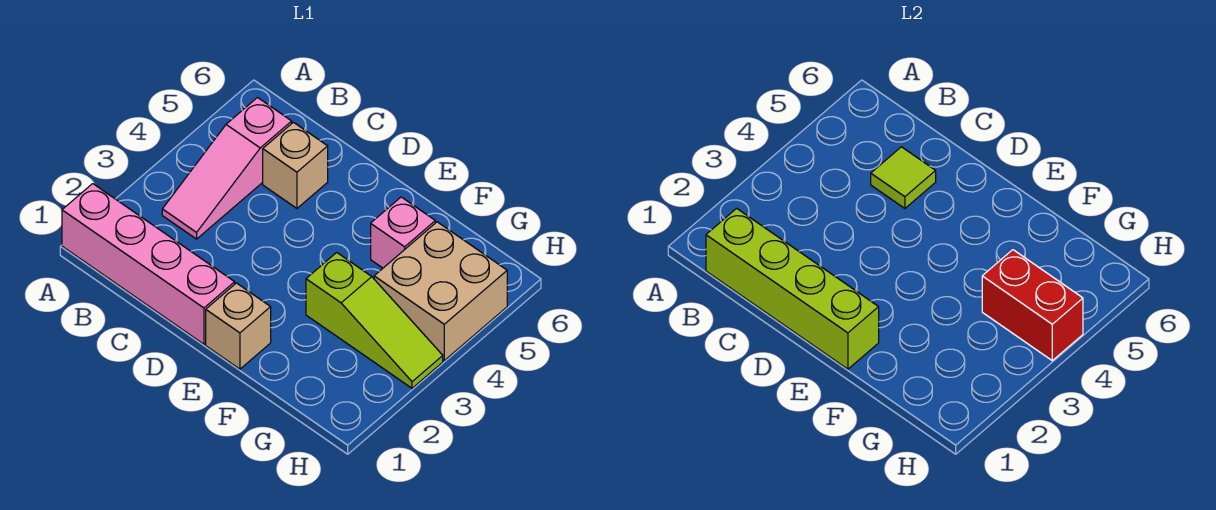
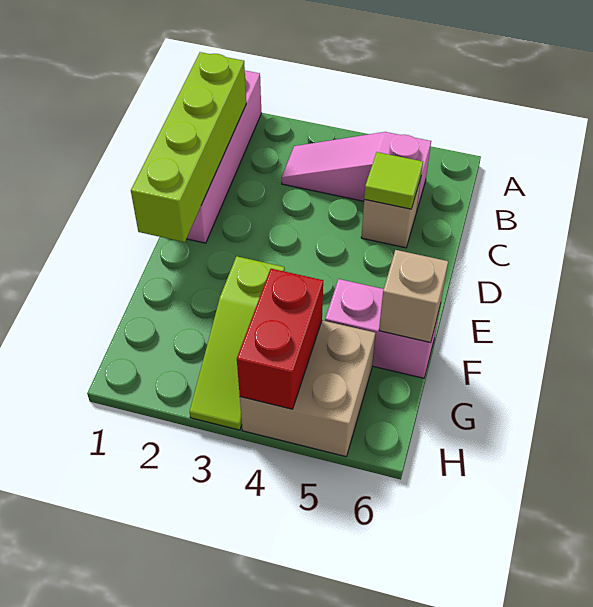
tan brick E1 level 1 -> tan brick F6 level 2
pink brick F5 level 1 -> pink brick F5:F6 level 1

